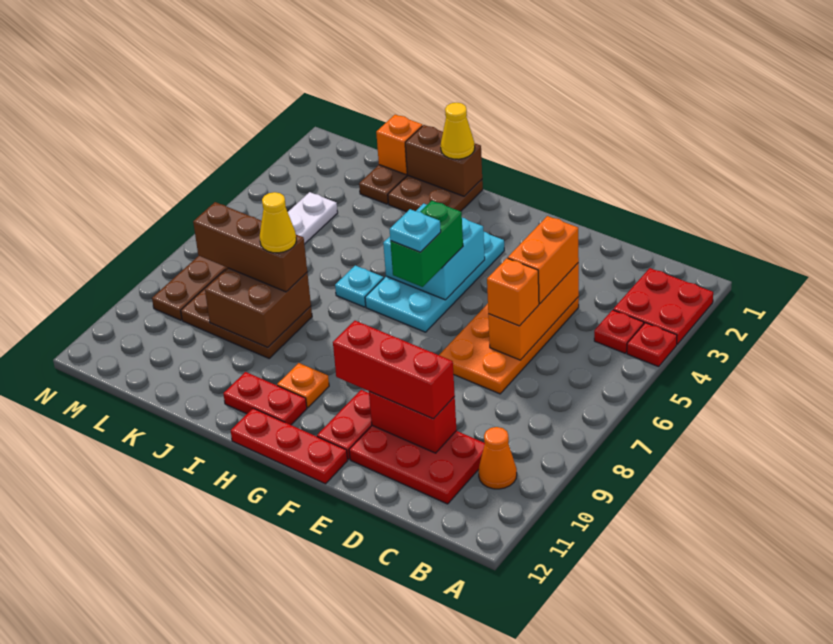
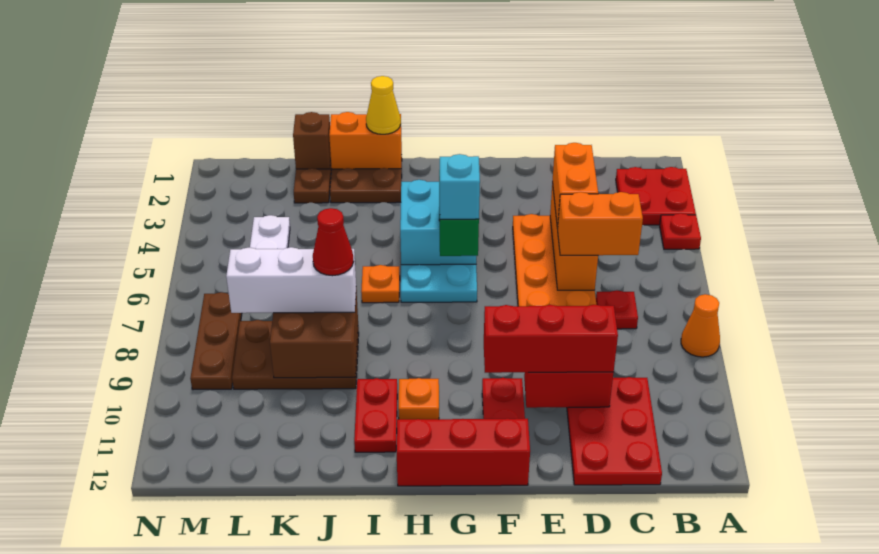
red plate B4 level 1 -> red plate C7 level 1
orange cone B10 level 1 -> orange cone A8 level 1
red plate C10:E11 level 1 -> red plate C10:D12 level 1
orange brick D6 level 3 -> orange brick C6:D6 level 3
red plate F12:H12 level 1 -> red brick F12:H12 level 1
cyan plate G6 level 4 -> cyan brick G6 level 4
red plate H11:I11 level 1 -> red plate I10:I11 level 1
brown brick I1:J1 level 2 -> orange brick I1:J1 level 2
cyan plate I6 level 1 -> orange plate I6 level 1
brown brick J8:L8 level 3 -> white brick J8:L8 level 3
yellow cone J8 level 4 -> red cone J8 level 4
orange brick K1 level 2 -> brown brick K1 level 2

